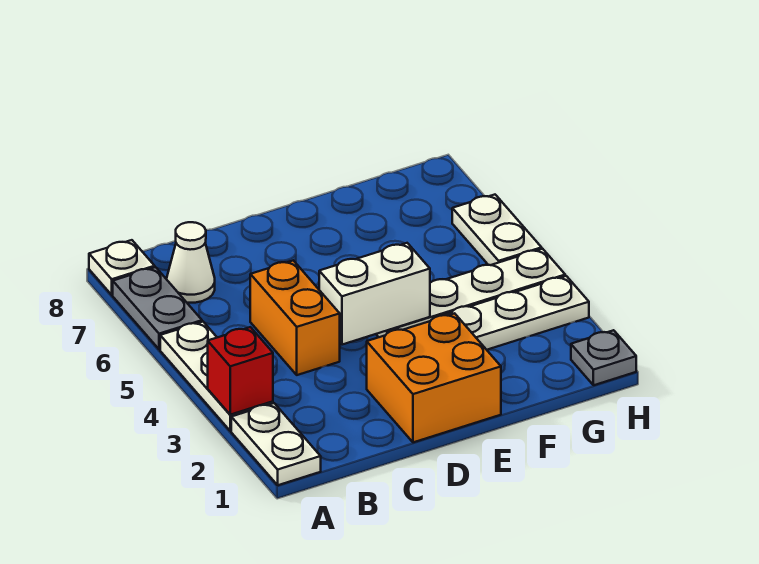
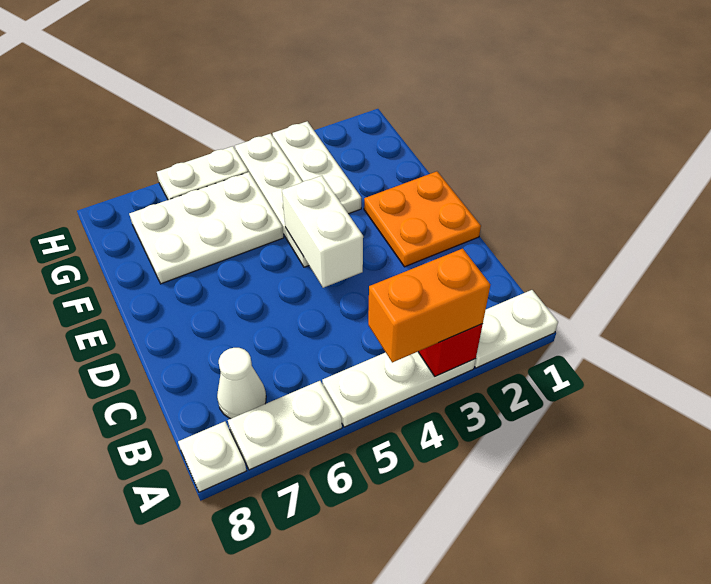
grey plate A6:A7 level 1 -> white plate A6:A7 level 1
orange brick C4:C5 level 1 -> orange brick A3:A4 level 3
orange brick D1:E2 level 1 -> orange plate D1:E2 level 1
none -> white plate F5:G7 level 1
grey plate H1 level 1 -> none

